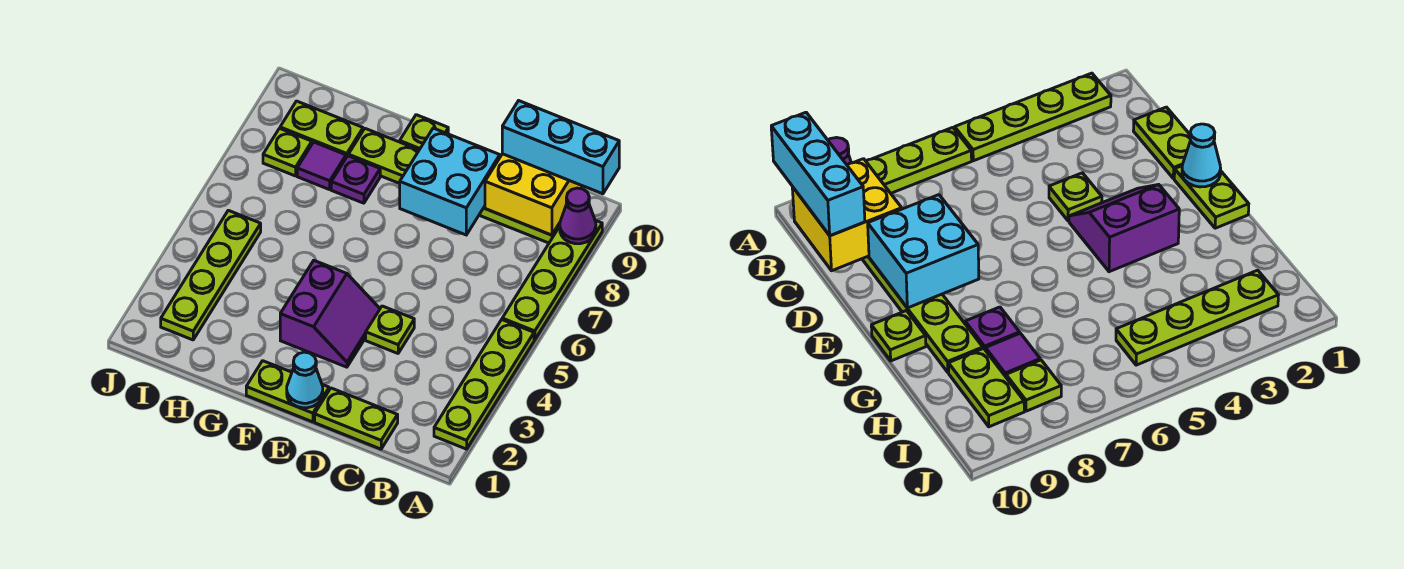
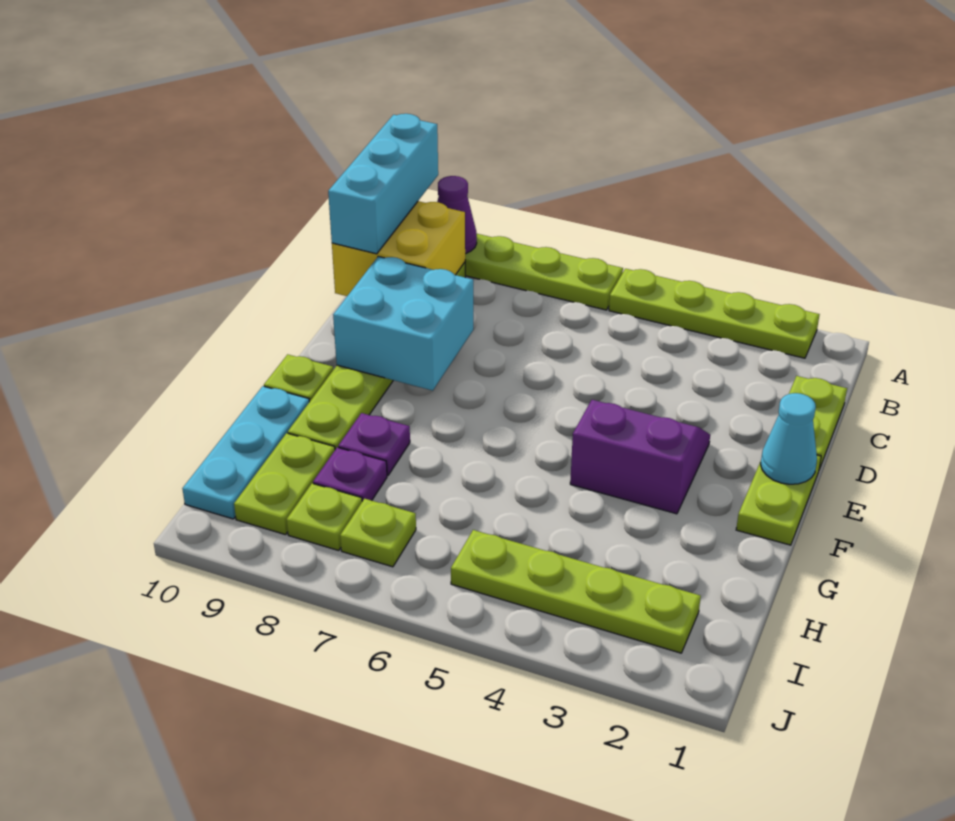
lime plate D4 level 1 -> lime plate I7 level 1
none -> cyan plate G10:I10 level 1
purple tile H8 level 1 -> purple plate H8 level 1

